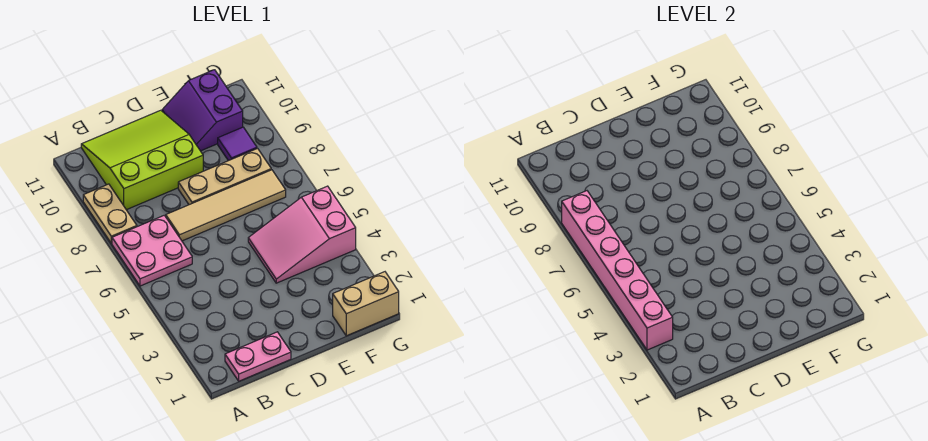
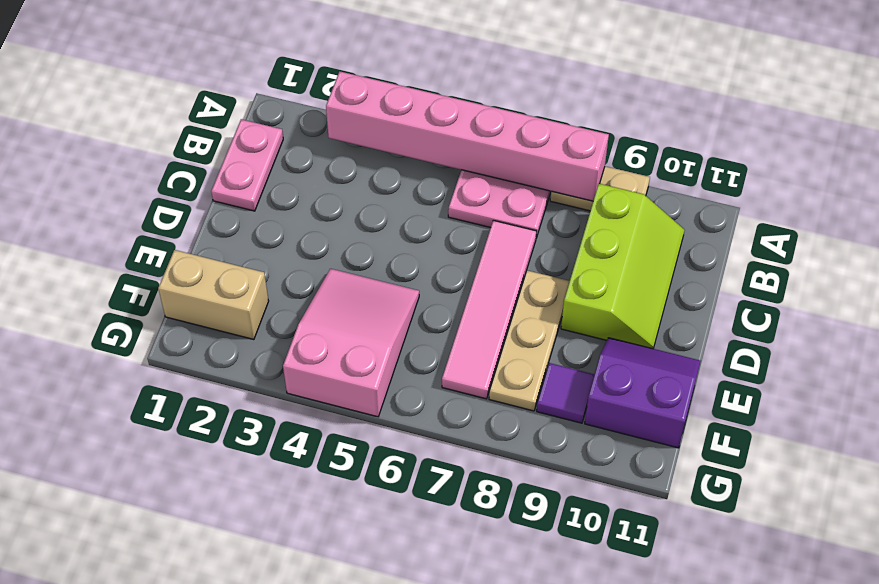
lime slope B9:D11 level 1 top 9 -> lime slope B9:D10 level 1 top 9
tan tile C7:F7 level 1 -> pink tile C7:F7 level 1
tan brick F1:G1 level 1 -> tan brick F1:F2 level 1

